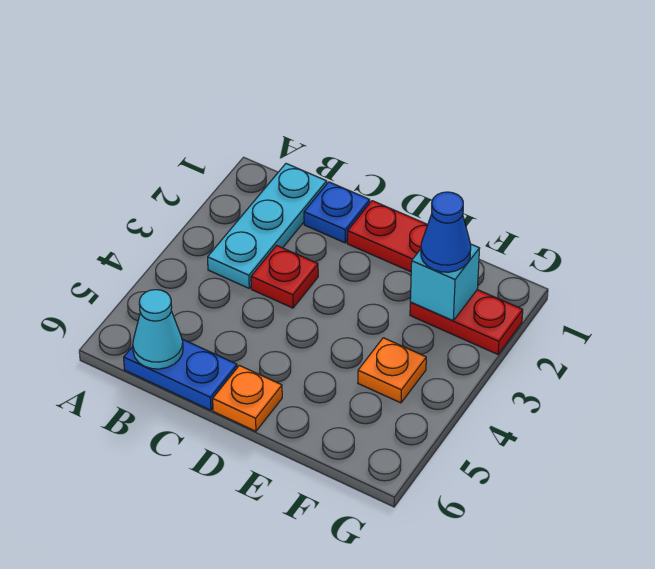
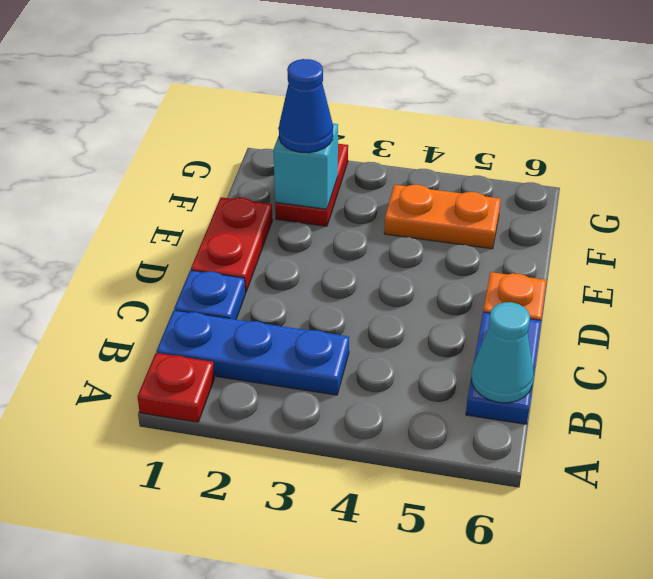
cyan plate B1:B3 level 1 -> blue plate B1:B3 level 1
red plate C3 level 1 -> red plate A1 level 1
orange plate F4 level 1 -> orange plate F4:F5 level 1

